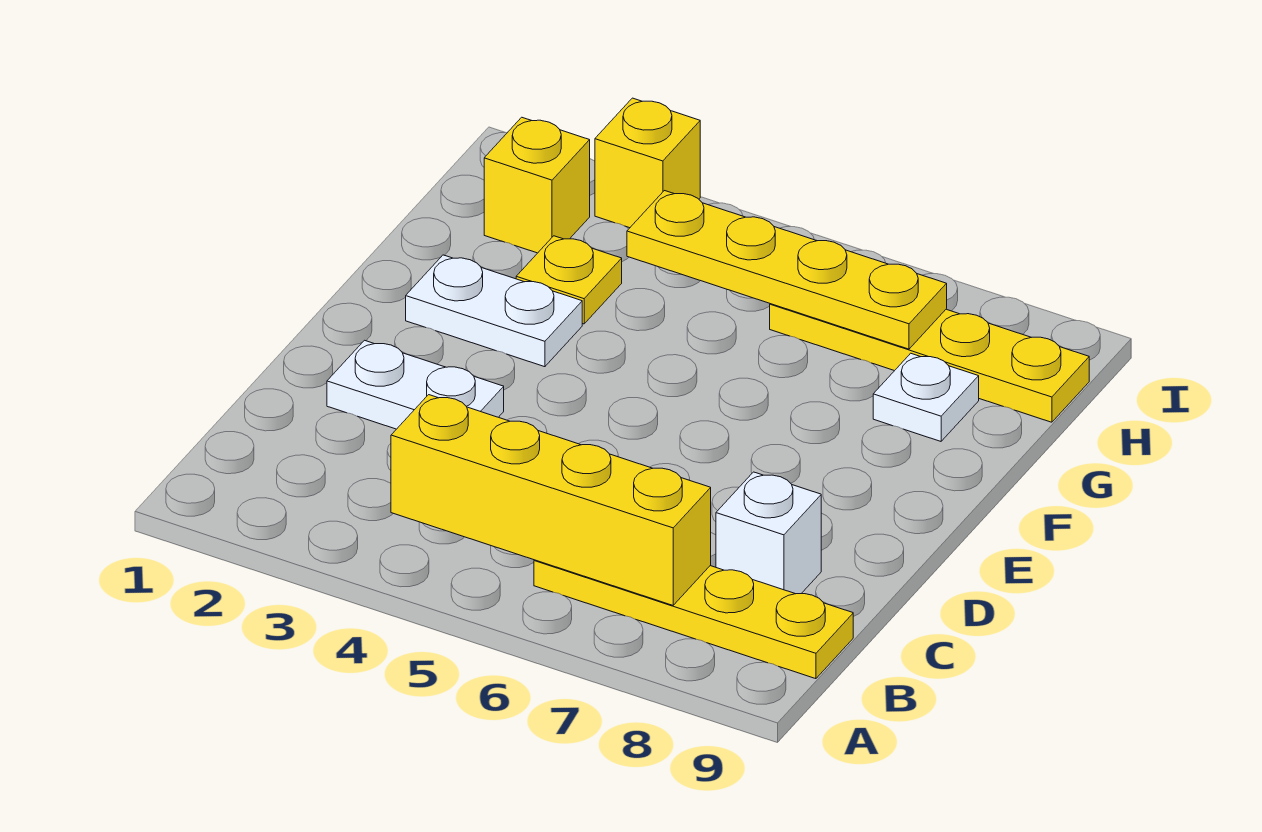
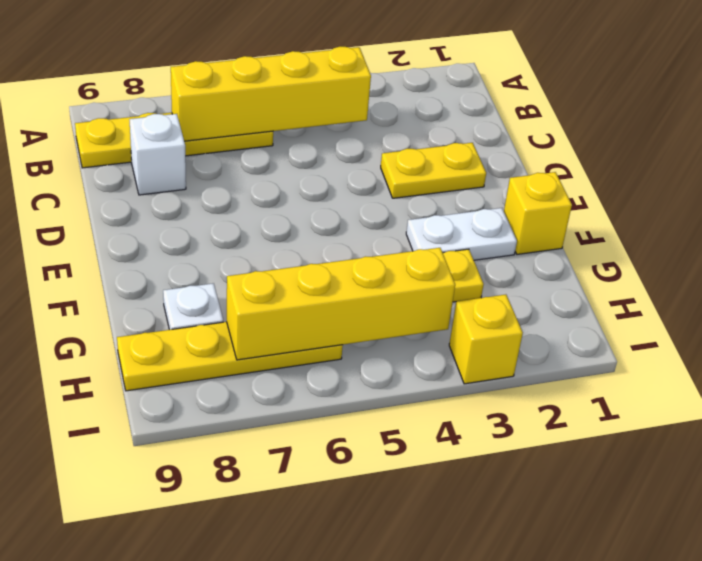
white plate D2:D3 level 1 -> yellow plate D2:D3 level 1
yellow brick H2 level 1 -> yellow brick F1 level 1
yellow plate H4:H7 level 2 -> yellow brick H4:H7 level 2

